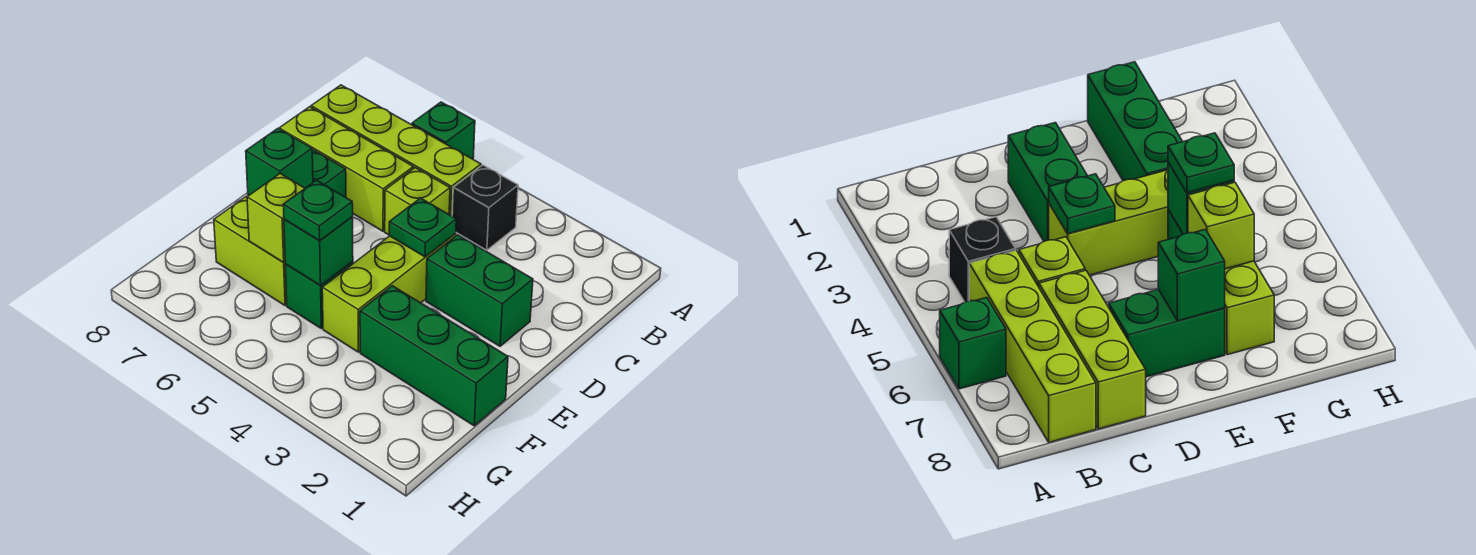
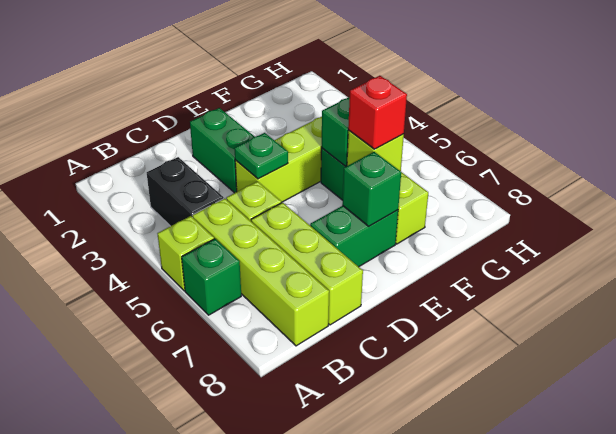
none -> lime brick A5 level 1
black brick B4 level 1 -> black brick B3:B4 level 1
green brick F1:F3 level 1 -> none
green plate F5 level 3 -> none
none -> red brick F6 level 3

